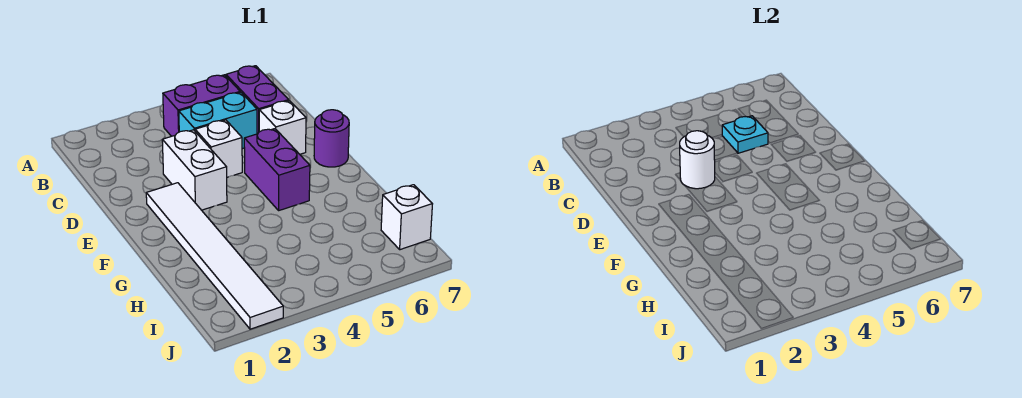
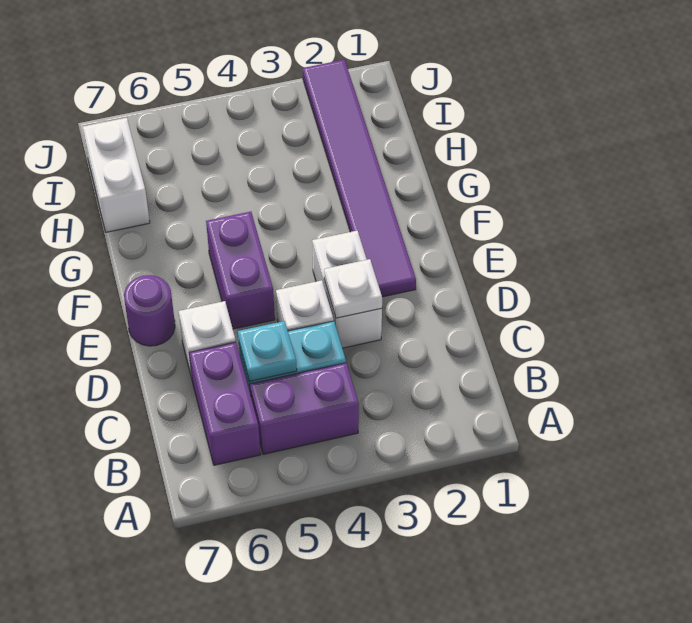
white round brick D3 level 2 -> white plate D3 level 2
white tile E2:J2 level 1 -> purple tile E2:J2 level 1
white brick I7 level 1 -> white brick H7:I7 level 1

